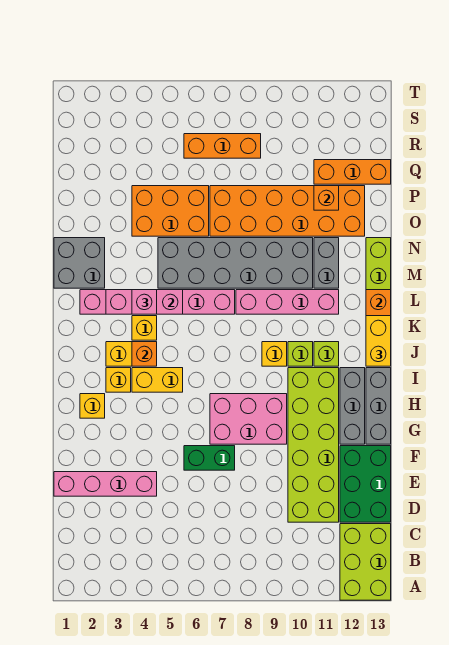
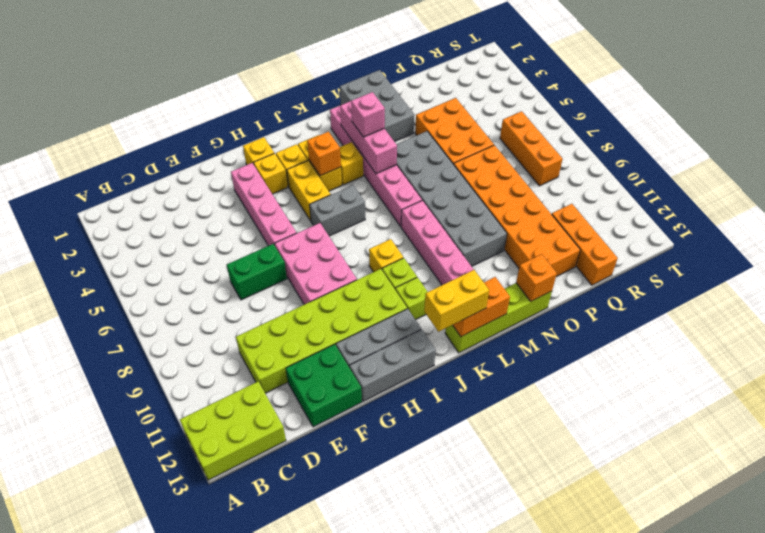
green brick D12:F13 level 1 -> green brick E12:F13 level 1
pink brick E1:E4 level 1 -> pink brick G3:G6 level 1
green brick F6:F7 level 1 -> green brick E7:F7 level 1
none -> yellow brick H3 level 1
grey brick M1:N2 level 1 -> grey brick M1:N3 level 1
grey brick M11:N11 level 1 -> grey brick I6:J6 level 1
orange brick P11 level 2 -> orange brick N13 level 2

